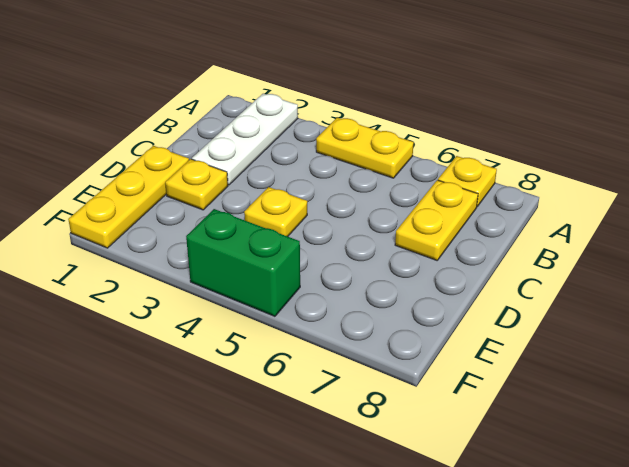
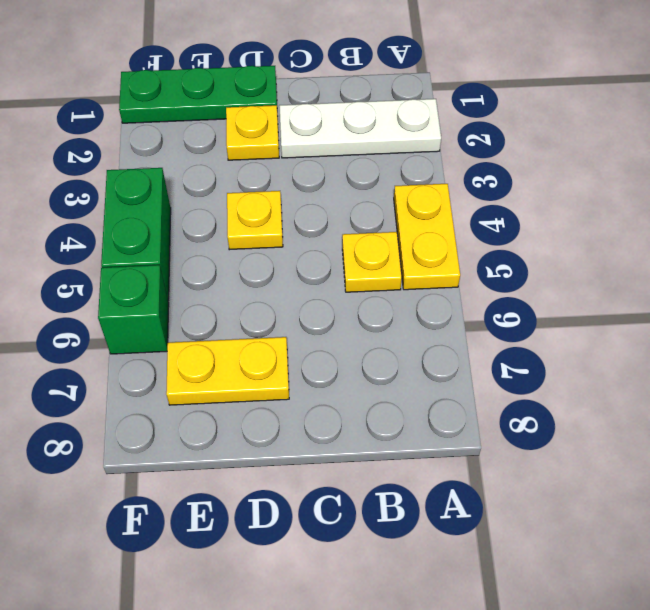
yellow plate A7 level 1 -> yellow plate B5 level 1
yellow plate B7:C7 level 1 -> yellow plate D7:E7 level 1
yellow plate D1:F1 level 1 -> green plate D1:F1 level 1
none -> green brick F6 level 1

